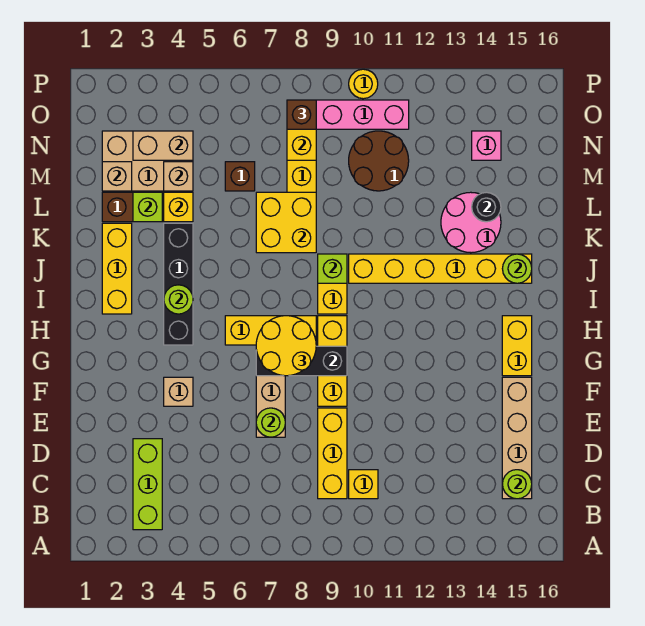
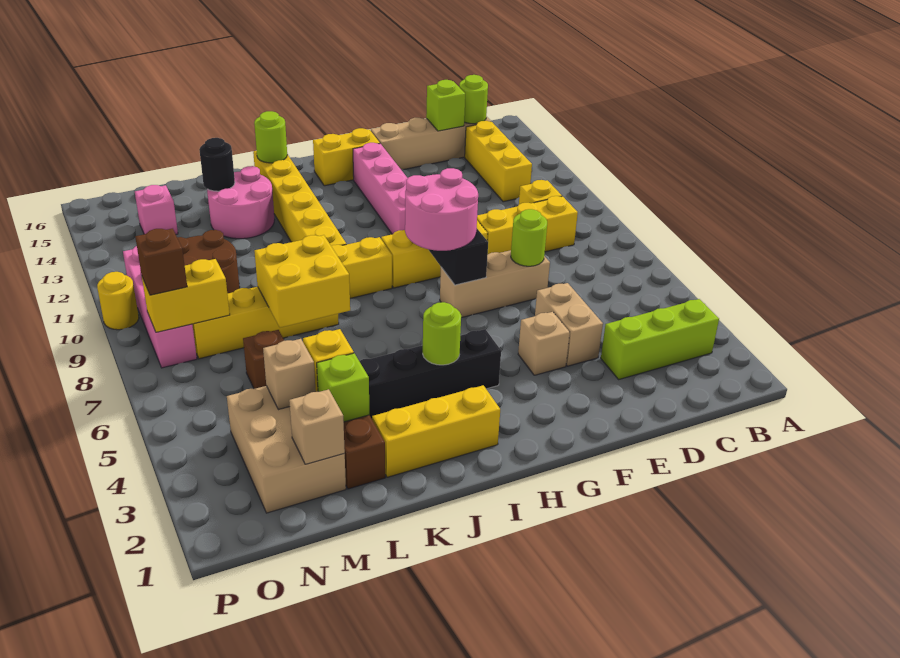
yellow round brick G7:H8 level 3 -> pink round brick G7:H8 level 3
none -> pink brick G11:G14 level 1
yellow brick H6:H8 level 1 -> yellow brick C12:C14 level 1
lime brick J9 level 2 -> lime brick D15 level 2
tan brick N3:N4 level 2 -> tan brick E4:E5 level 1

